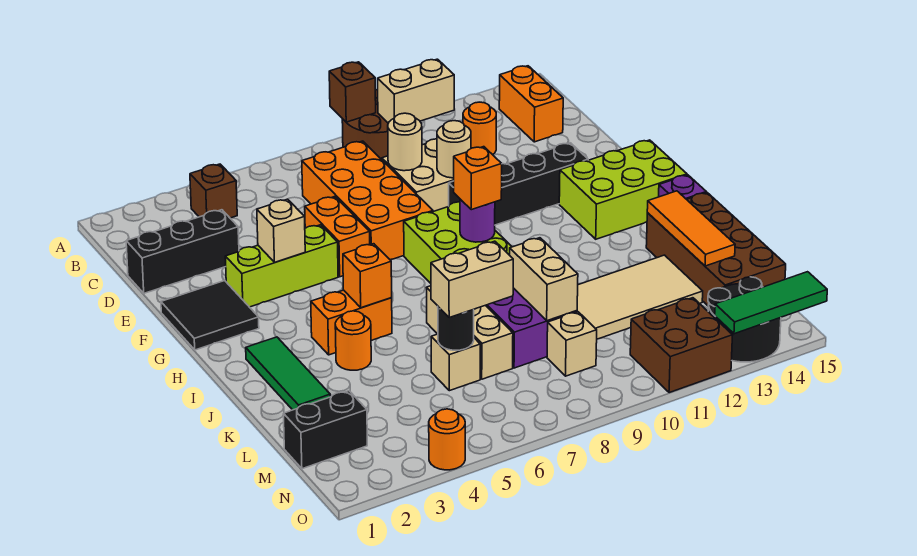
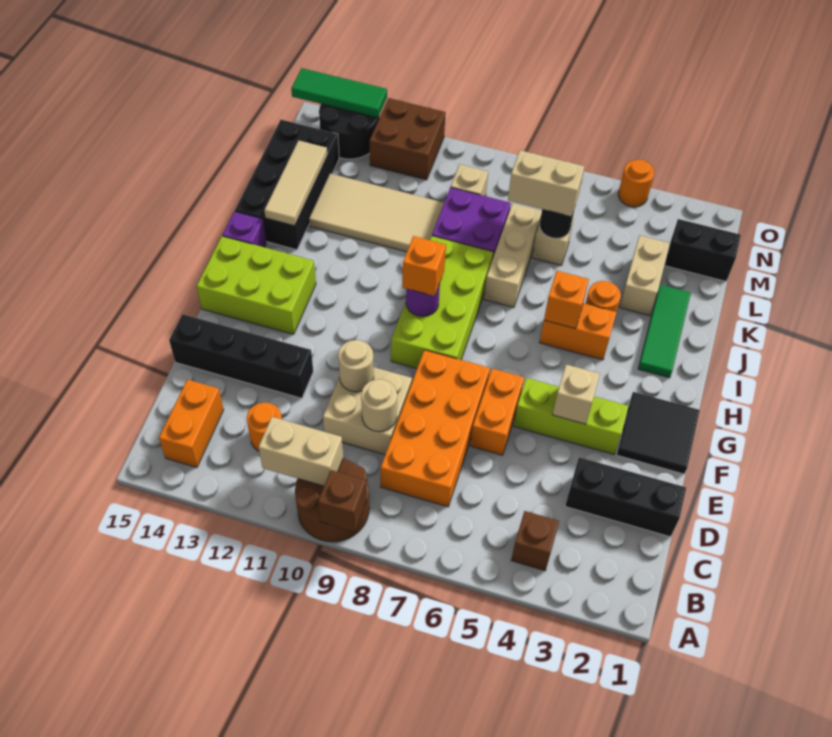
black brick F10:F13 level 1 -> black brick E12:E15 level 1
brown brick J14:M15 level 1 -> black brick J14:M15 level 1
orange tile J14:L14 level 2 -> tan tile J14:L14 level 2
tan brick K9:L9 level 2 -> tan brick K3:L3 level 1

